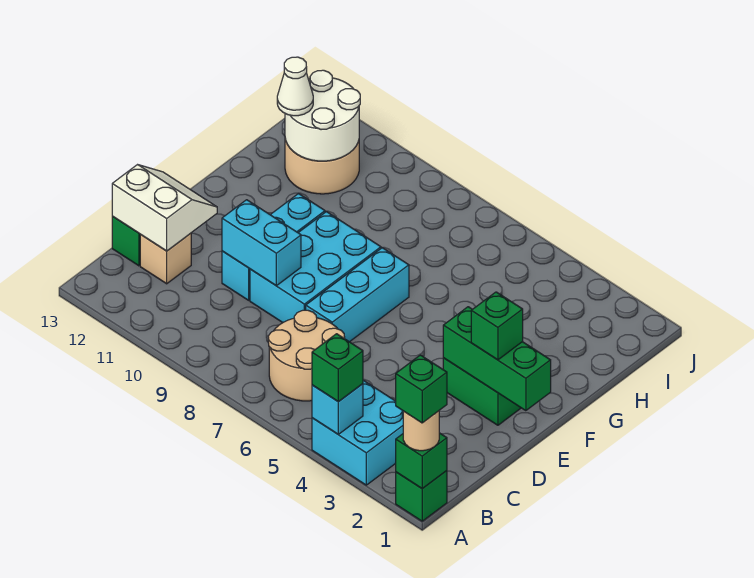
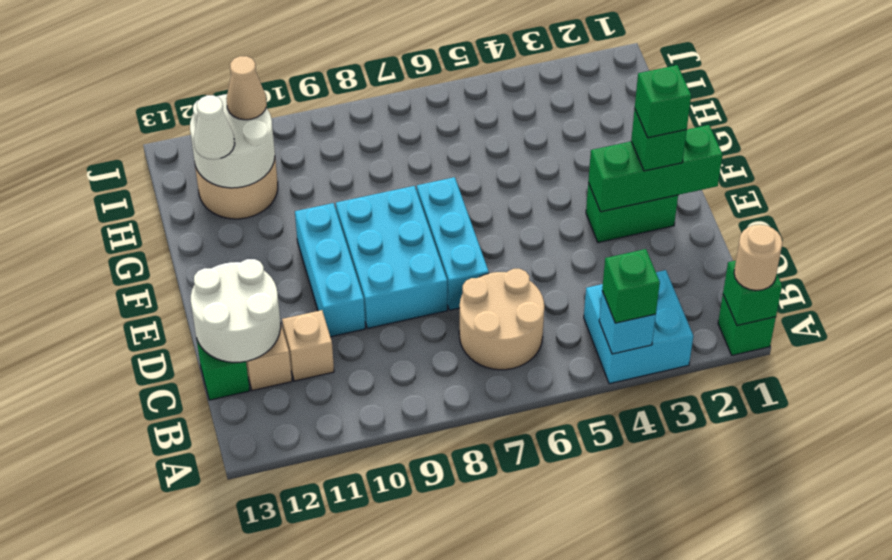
green brick A1 level 4 -> green brick E2 level 4
none -> tan brick C11 level 1
white slope C12:D13 level 2 top C -> white round brick C12:D13 level 2
cyan brick D9:D10 level 2 -> none
none -> tan cone I11 level 3

